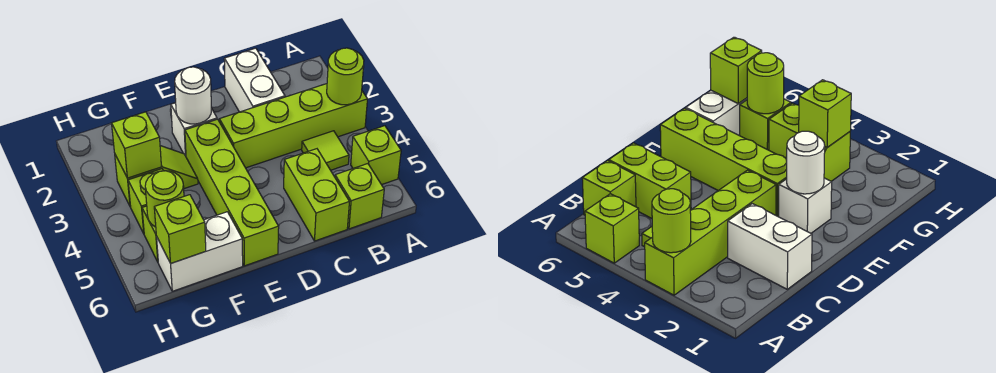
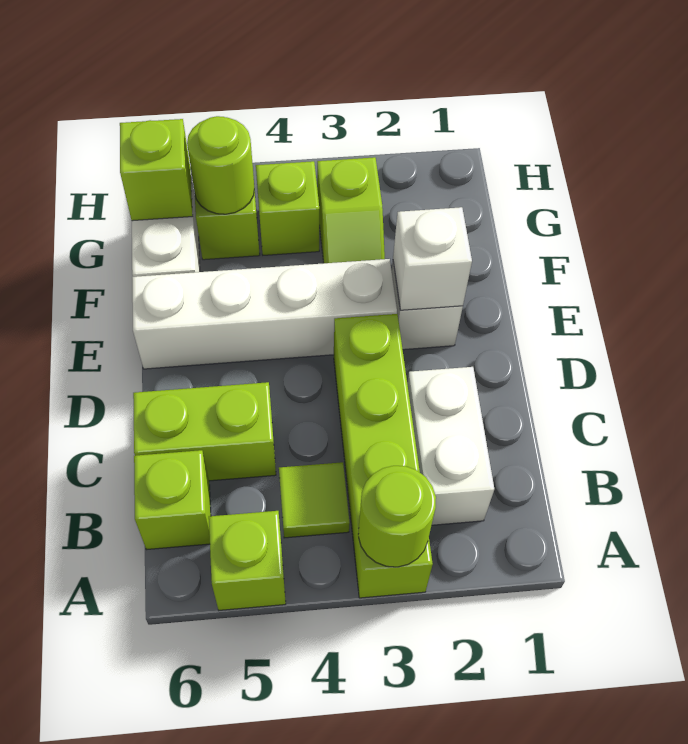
white brick C1:C2 level 1 -> white brick B2:C2 level 1
white round brick E2 level 2 -> white brick E2 level 2
lime brick E3:E6 level 1 -> white brick E3:E6 level 1
lime brick G3 level 2 -> none

